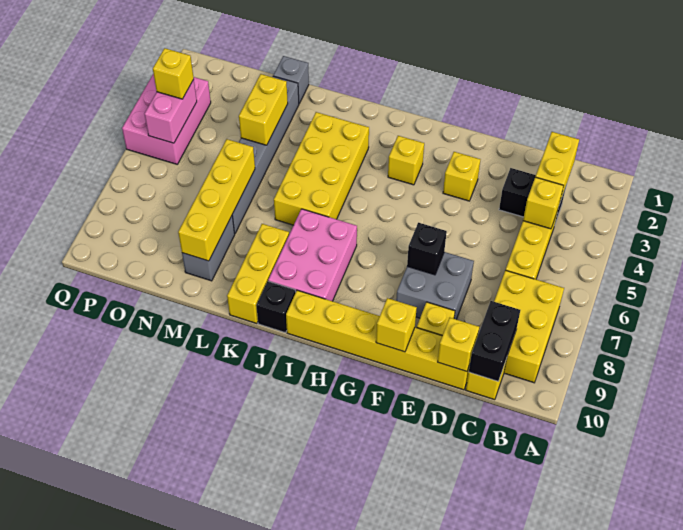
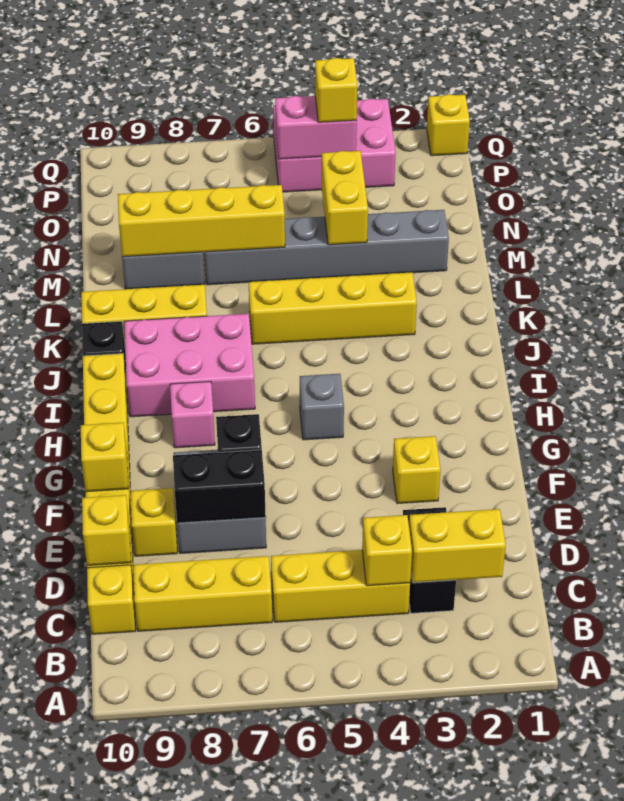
yellow brick B7:C9 level 1 -> yellow brick C7:C9 level 1
black brick C9:C10 level 2 -> black brick E7:E8 level 2
yellow brick H3 level 1 -> yellow brick Q1 level 1
none -> pink brick H8 level 1
yellow brick J3:K6 level 1 -> yellow brick K3:K6 level 1
grey brick M1 level 1 -> grey brick H5 level 1
yellow brick M3:M4 level 2 -> yellow brick M4:N4 level 2

